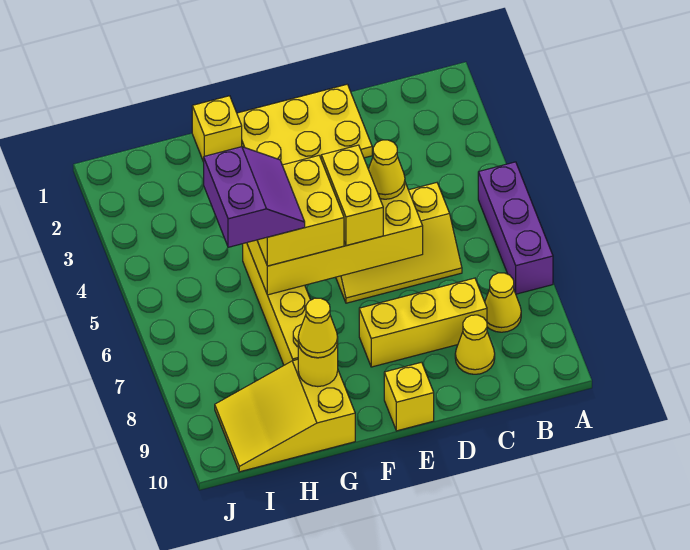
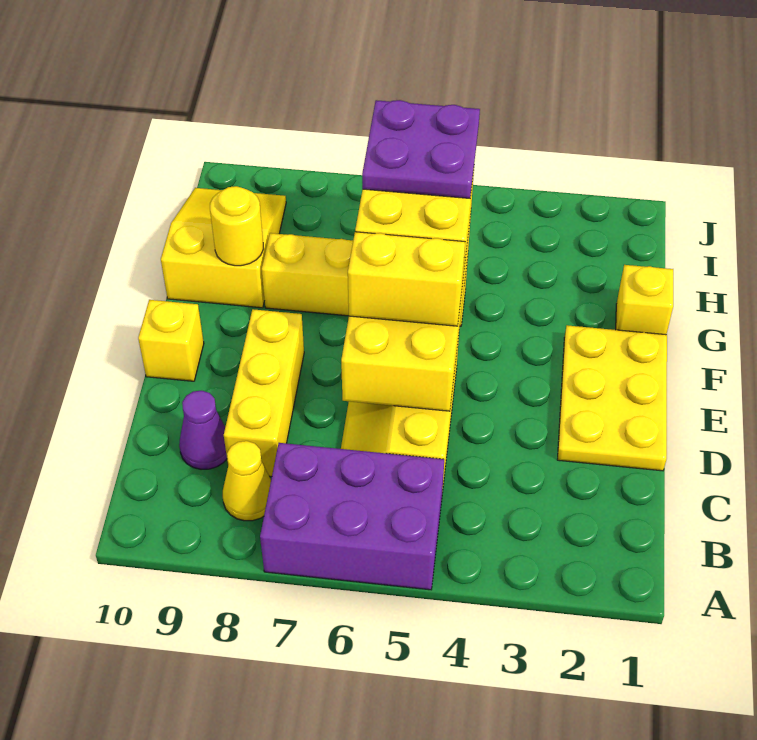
purple brick A5:A7 level 1 -> purple brick A5:B7 level 1
yellow cone C9 level 1 -> purple cone C9 level 1
yellow cone D5 level 3 -> none
purple slope G5:H6 level 4 top H -> purple plate G5:H6 level 4
yellow cone G9 level 3 -> none

